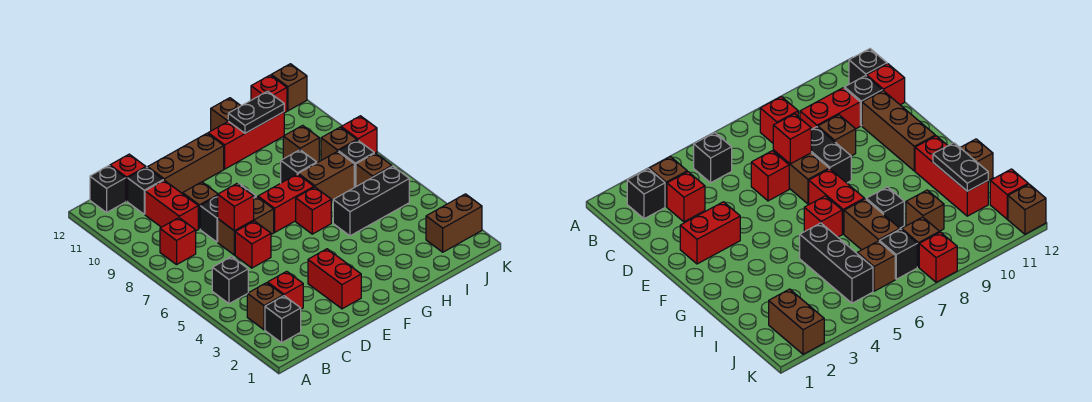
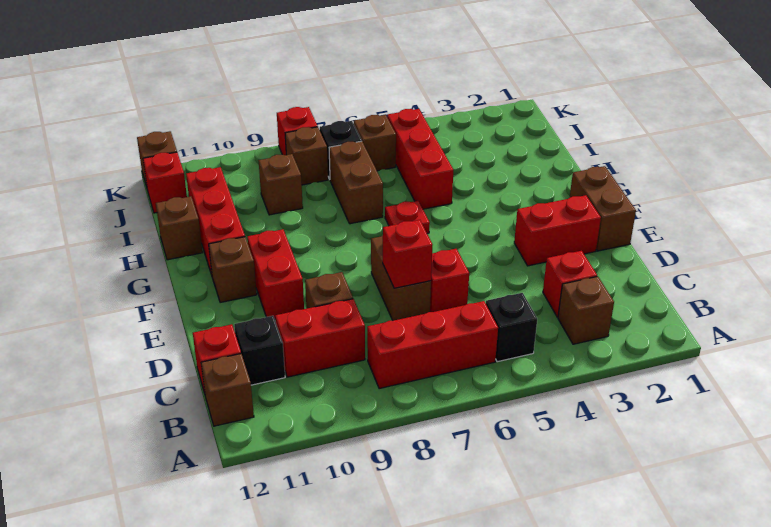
black brick B2 level 1 -> none
red brick B8 level 1 -> red brick B6:B8 level 1
black brick B12 level 1 -> brown brick B12 level 1
black brick D8:E8 level 1 -> none
brown brick D11:F11 level 1 -> brown brick F11 level 1
red brick F7:G7 level 1 -> red brick E10:F10 level 1
red brick G6 level 1 -> red plate G6 level 1
black brick H5:J5 level 1 -> red brick H5:J5 level 1
black brick H8 level 1 -> none
black plate H11:I11 level 2 -> none
brown brick J2:K2 level 1 -> brown brick E1:F1 level 1

